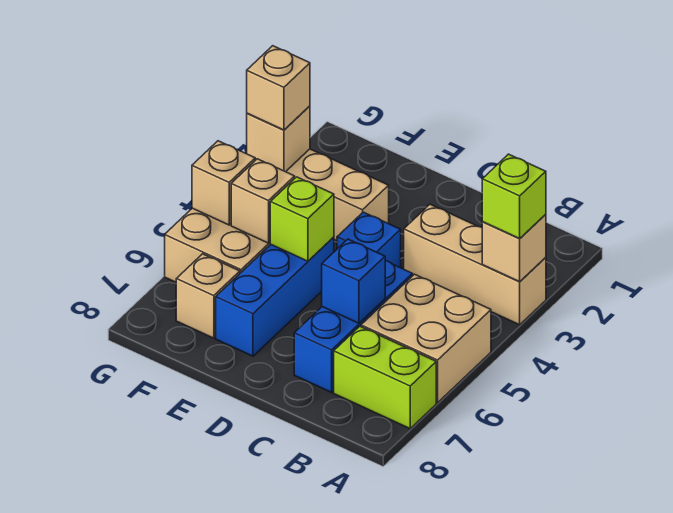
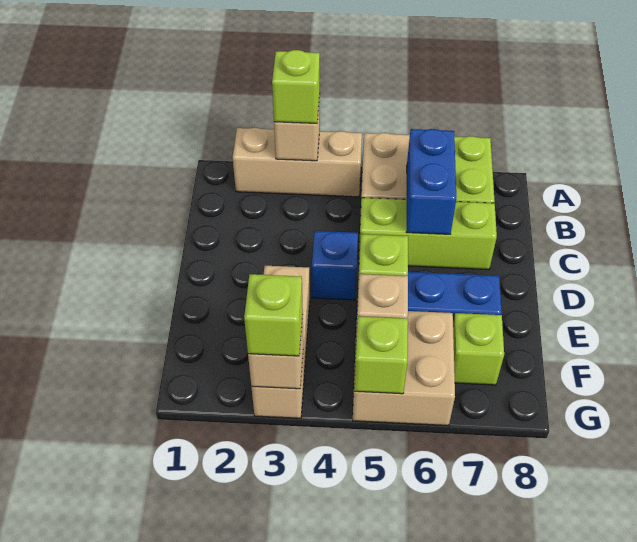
tan brick A3:C3 level 1 -> tan brick A2:A4 level 1
blue brick C5:C7 level 1 -> lime brick C5:C7 level 1
blue brick C6 level 2 -> blue brick B6:C6 level 2
tan brick F7 level 1 -> lime brick F7 level 1
tan brick G3 level 3 -> lime brick G3 level 3
tan brick G5 level 2 -> lime brick G5 level 2

